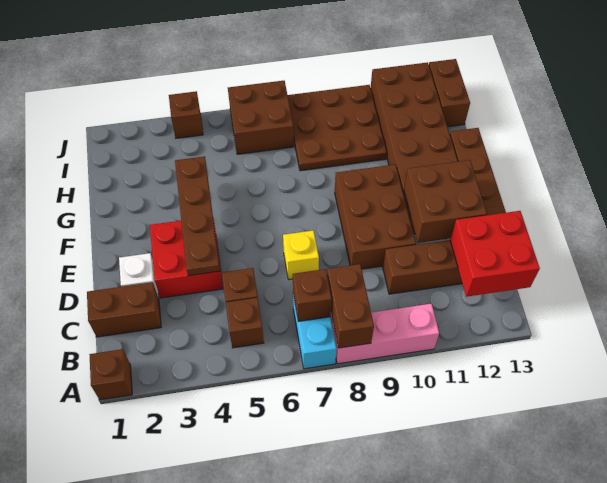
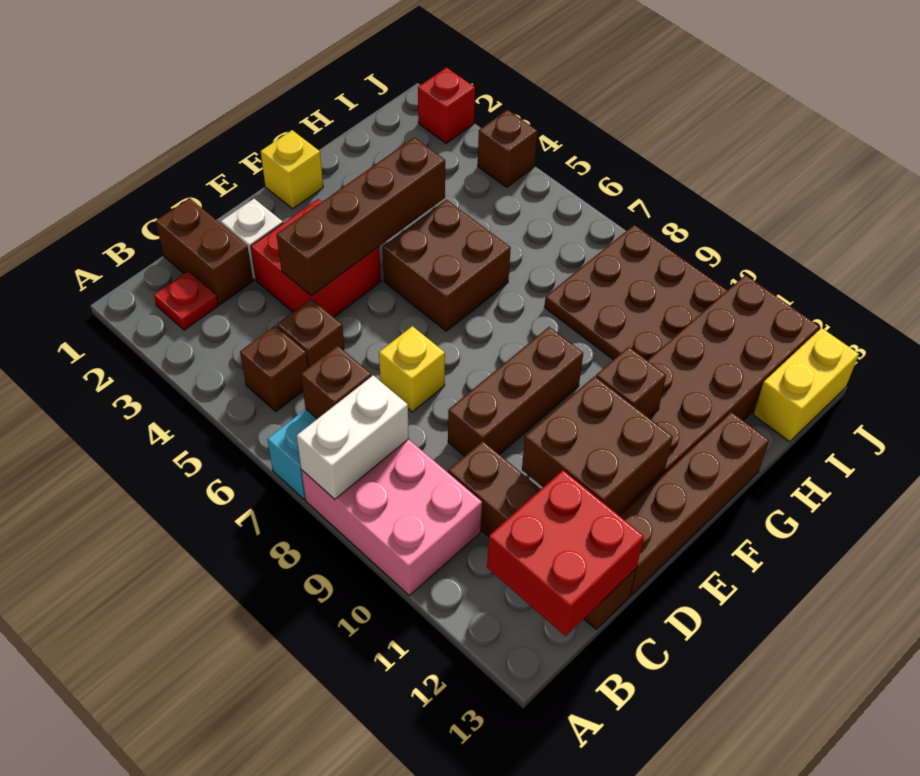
brown brick A1 level 1 -> brown brick F11 level 2
pink brick A8:A10 level 1 -> pink brick A8:B10 level 1
brown brick A8:B8 level 2 -> white brick A8:B8 level 2
none -> red plate B2 level 1
brown plate D4:G4 level 2 -> brown brick D4:G4 level 2
brown brick D9:F10 level 1 -> brown brick D9:F9 level 1
none -> yellow brick F1 level 1
brown brick I6:J7 level 1 -> brown brick F5:G6 level 1
brown brick I13:J13 level 1 -> yellow brick I13:J13 level 1
none -> red brick J2 level 1

